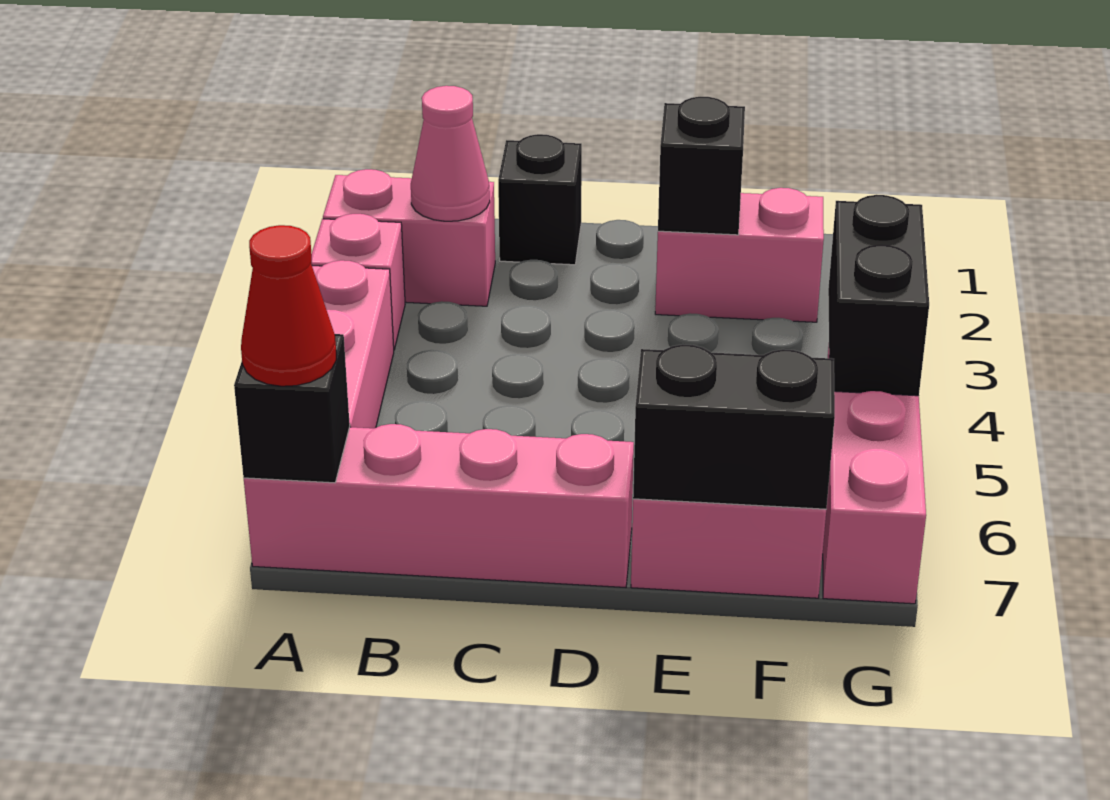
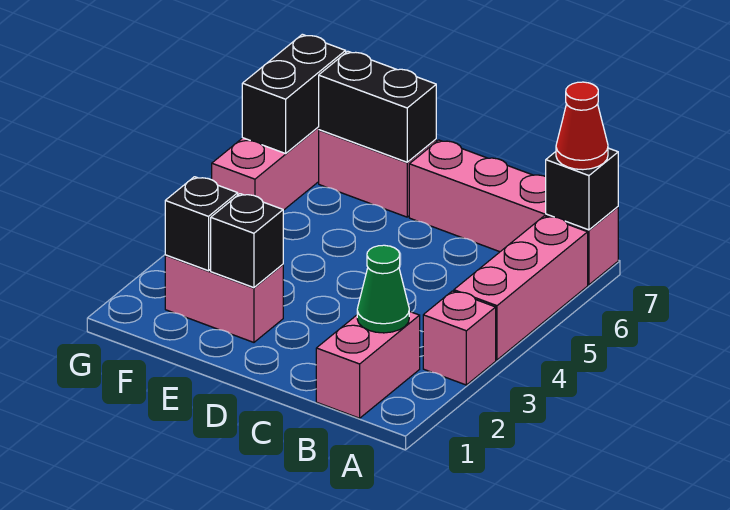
pink brick A2:B2 level 1 -> pink brick B1:B2 level 1
pink cone B2 level 2 -> green cone B2 level 2
black brick C1 level 1 -> black brick F2 level 2
black brick G4:G5 level 2 -> black brick G6:G7 level 2

